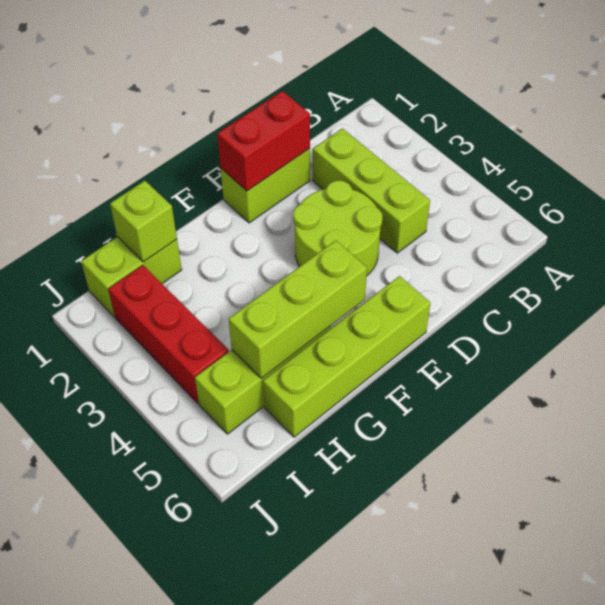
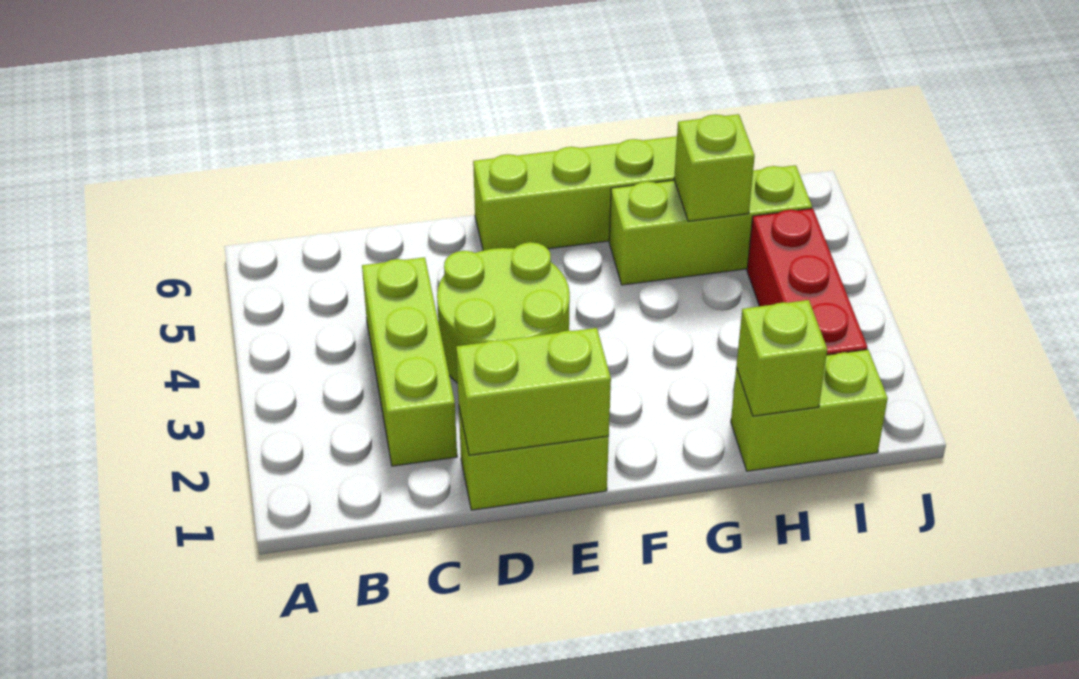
red brick D1:E1 level 2 -> lime brick D1:E1 level 2
lime brick F5:H5 level 2 -> lime brick H5 level 2

